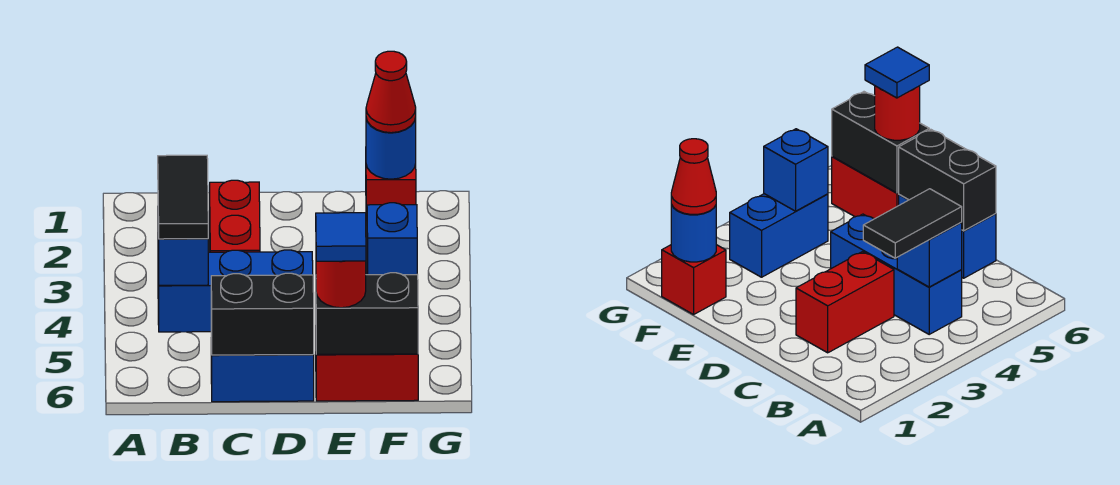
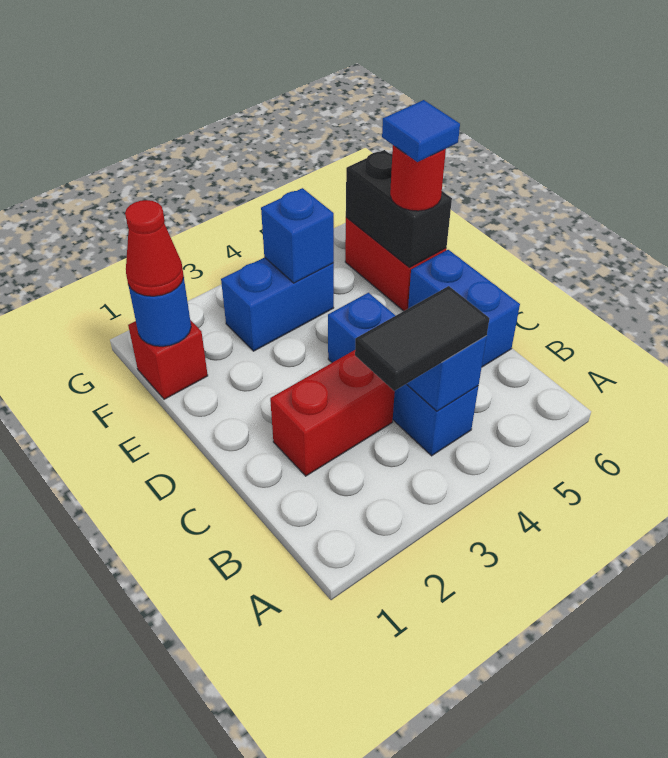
black brick C6:D6 level 2 -> none

